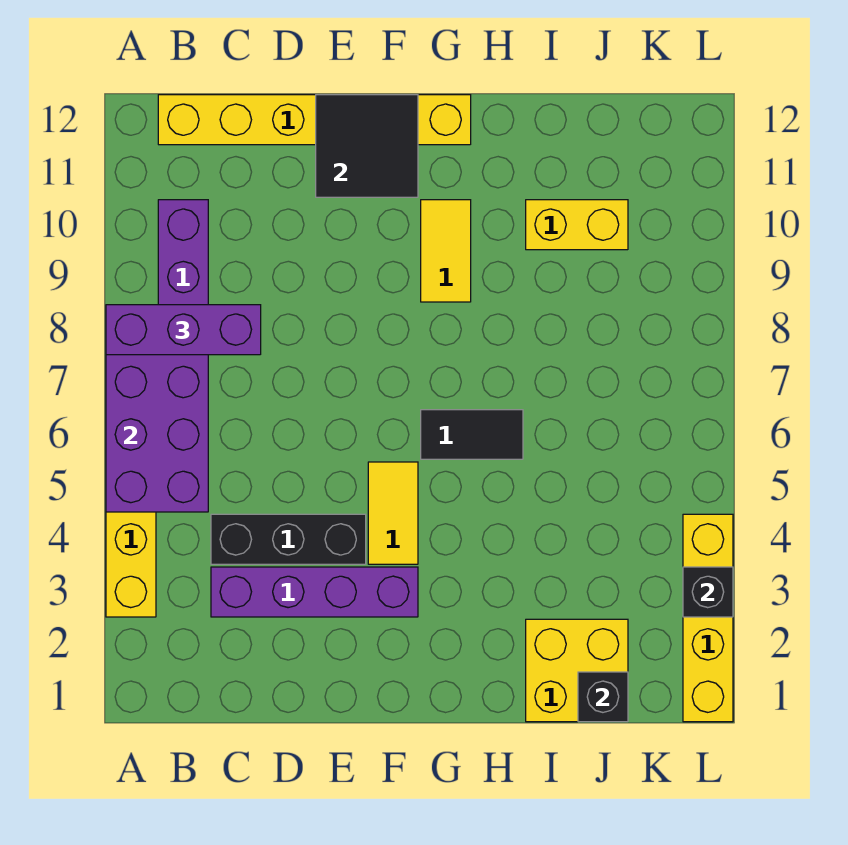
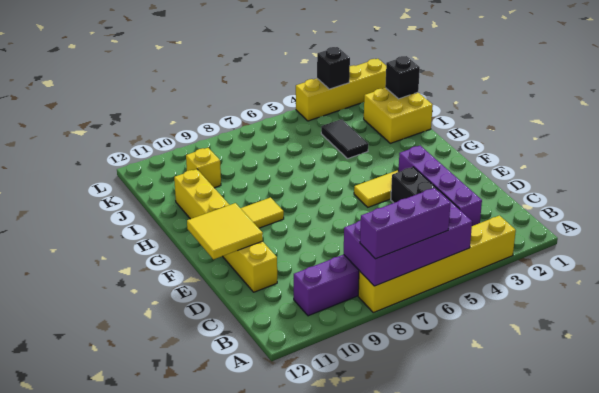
purple brick A8:C8 level 3 -> purple brick A6:A8 level 3
yellow brick B12:G12 level 1 -> yellow brick D11:I11 level 1
black tile E11:F12 level 2 -> yellow tile E11:F12 level 2
black tile G6:H6 level 1 -> black tile I4:J4 level 1
yellow brick I10:J10 level 1 -> yellow brick J10 level 1

